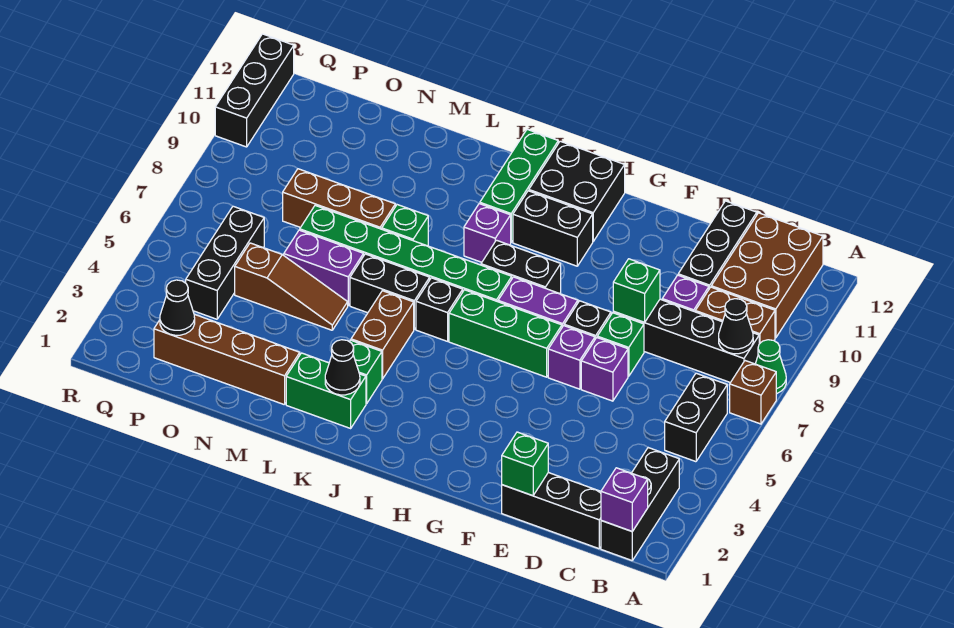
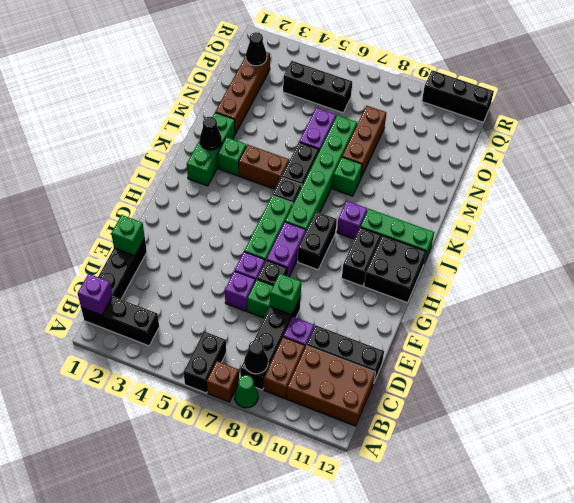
black brick B5:B6 level 1 -> black brick A6:B6 level 1
green brick K2:L2 level 1 -> green brick J2:L2 level 1
brown slope M5:O5 level 1 top O -> none

